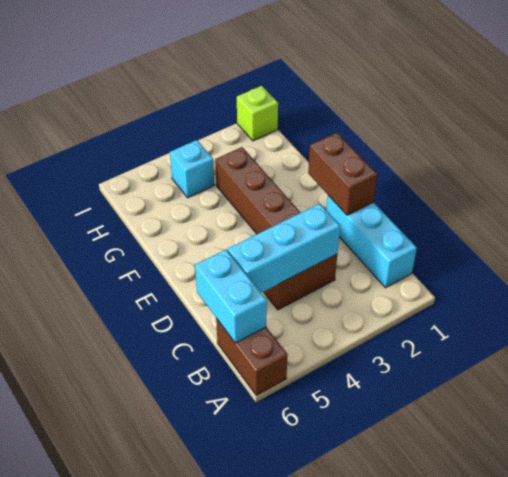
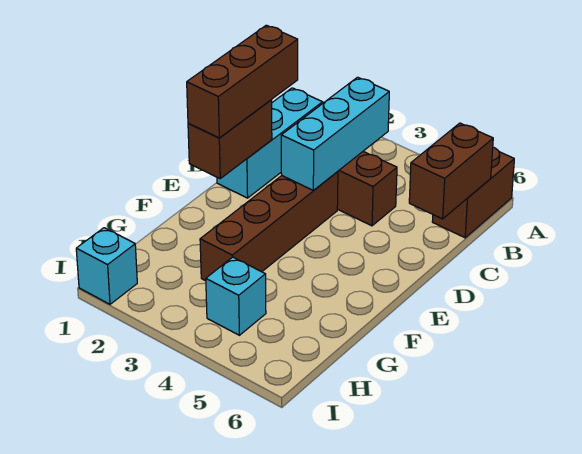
cyan brick B6:C6 level 2 -> brown brick B6:C6 level 2
none -> brown brick C1:E1 level 3
cyan brick C3:C5 level 2 -> cyan brick B3:D3 level 2
lime brick I1 level 1 -> cyan brick I1 level 1

